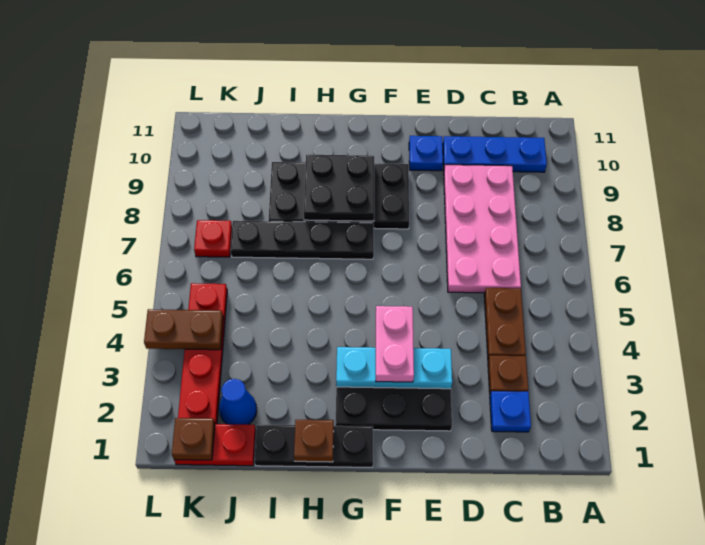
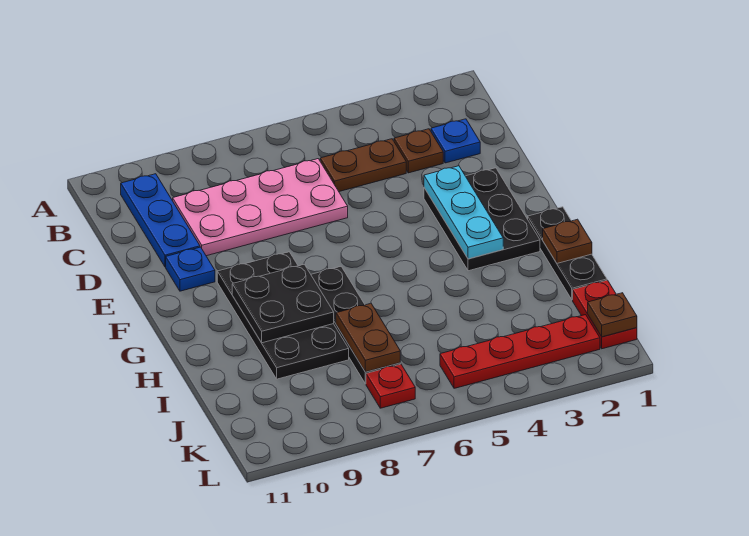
pink plate F3:F4 level 3 -> none
blue cone J2 level 1 -> none
brown plate K4:L4 level 2 -> brown plate I7:J7 level 2

